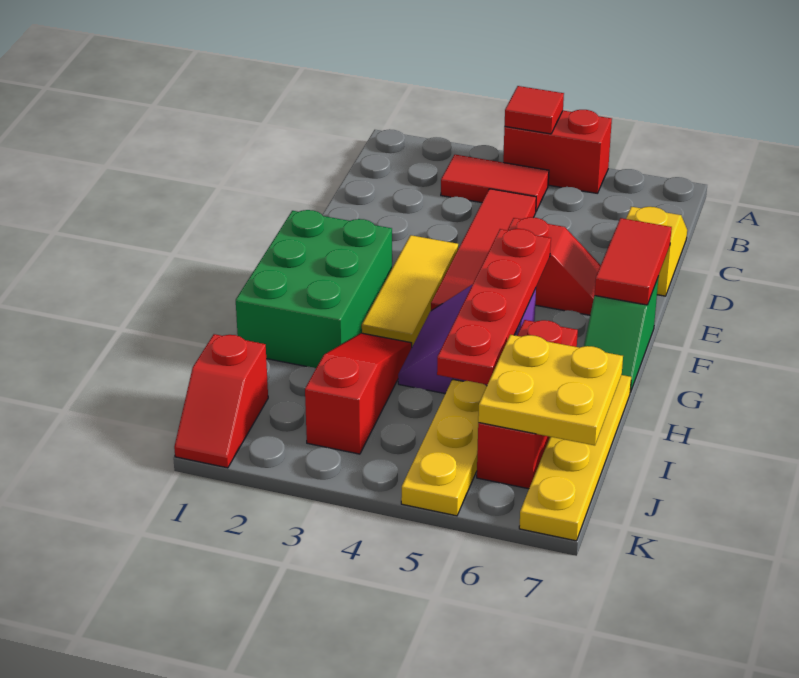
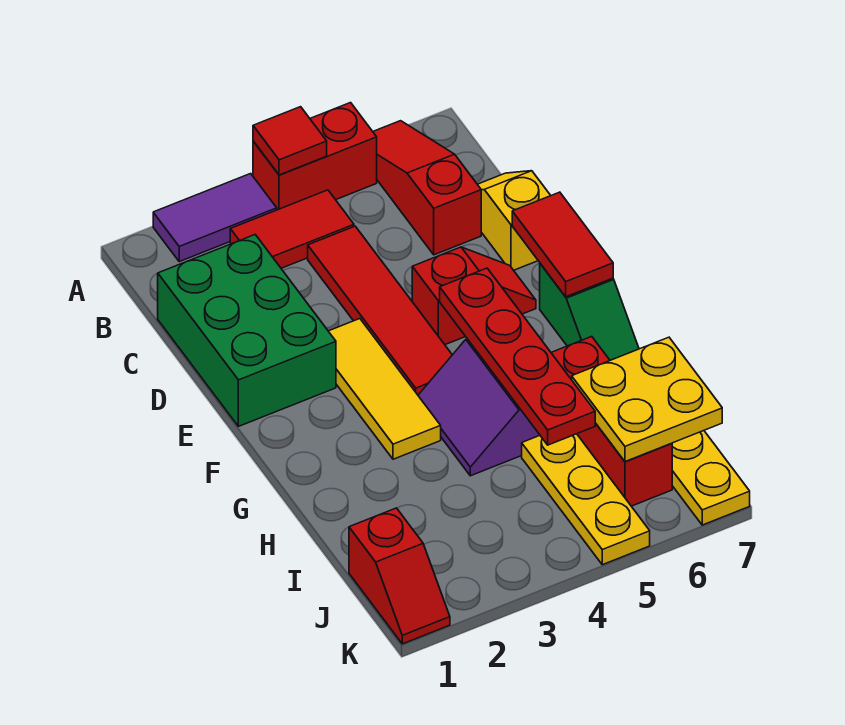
none -> purple tile A2:A3 level 1
green brick F1:H2 level 1 -> green brick C1:E2 level 1
red slope H3:J3 level 1 top J -> red slope A6:C6 level 1 top C

